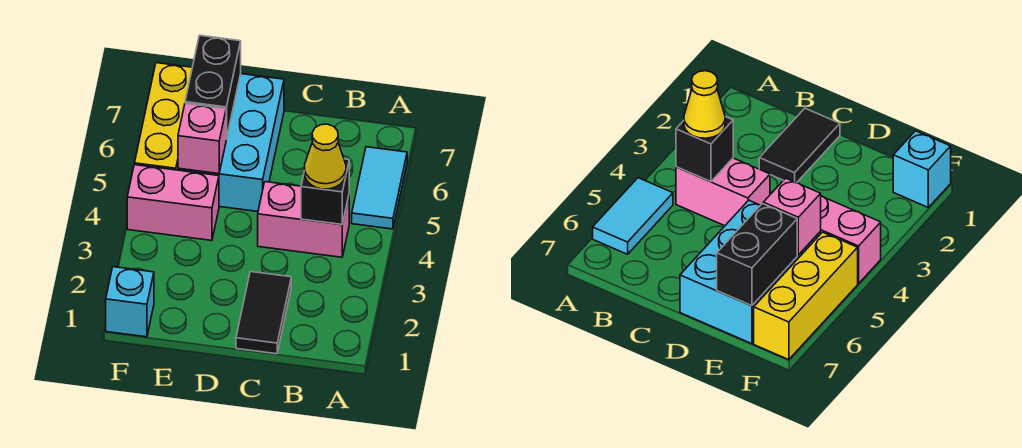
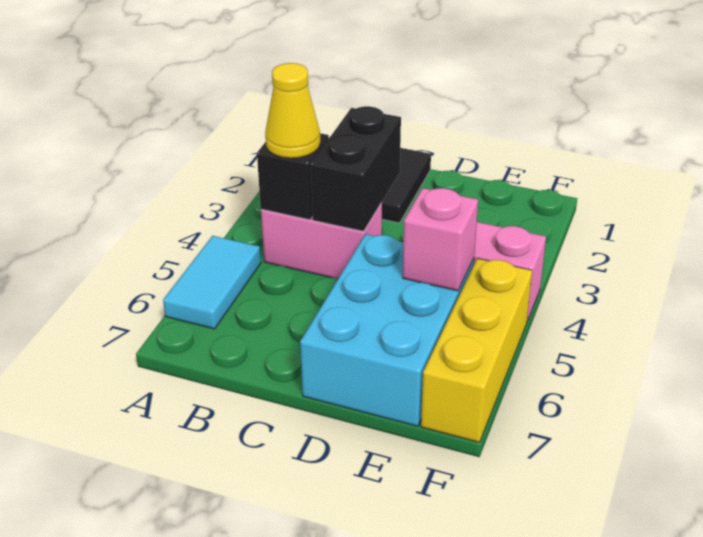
black brick E6:E7 level 2 -> black brick C3:C4 level 2
cyan brick F1 level 1 -> none

